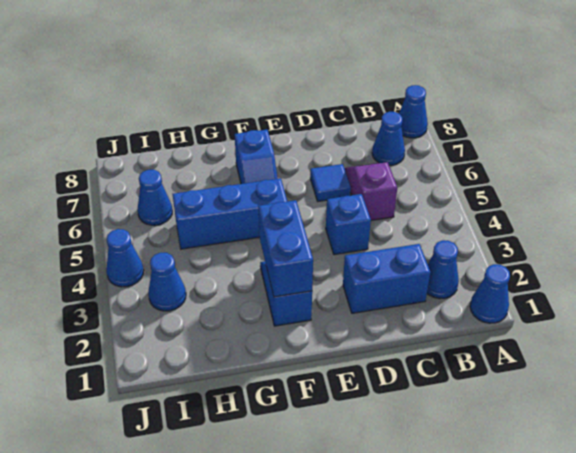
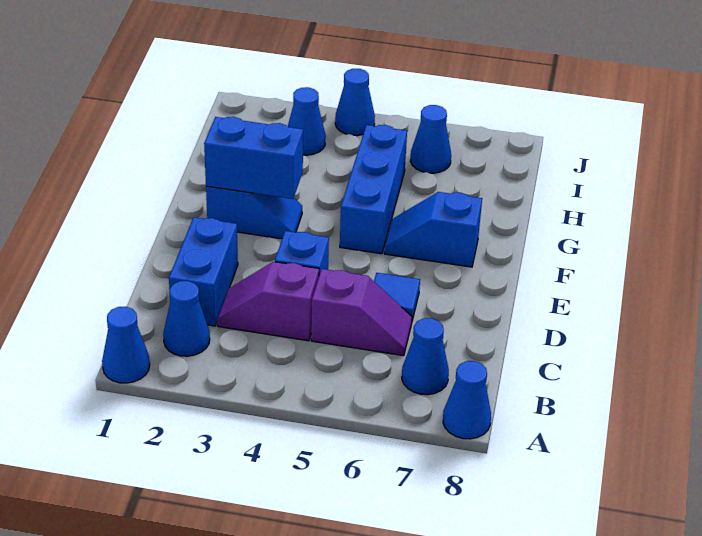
none -> purple slope C3:C4 level 1 top 4

